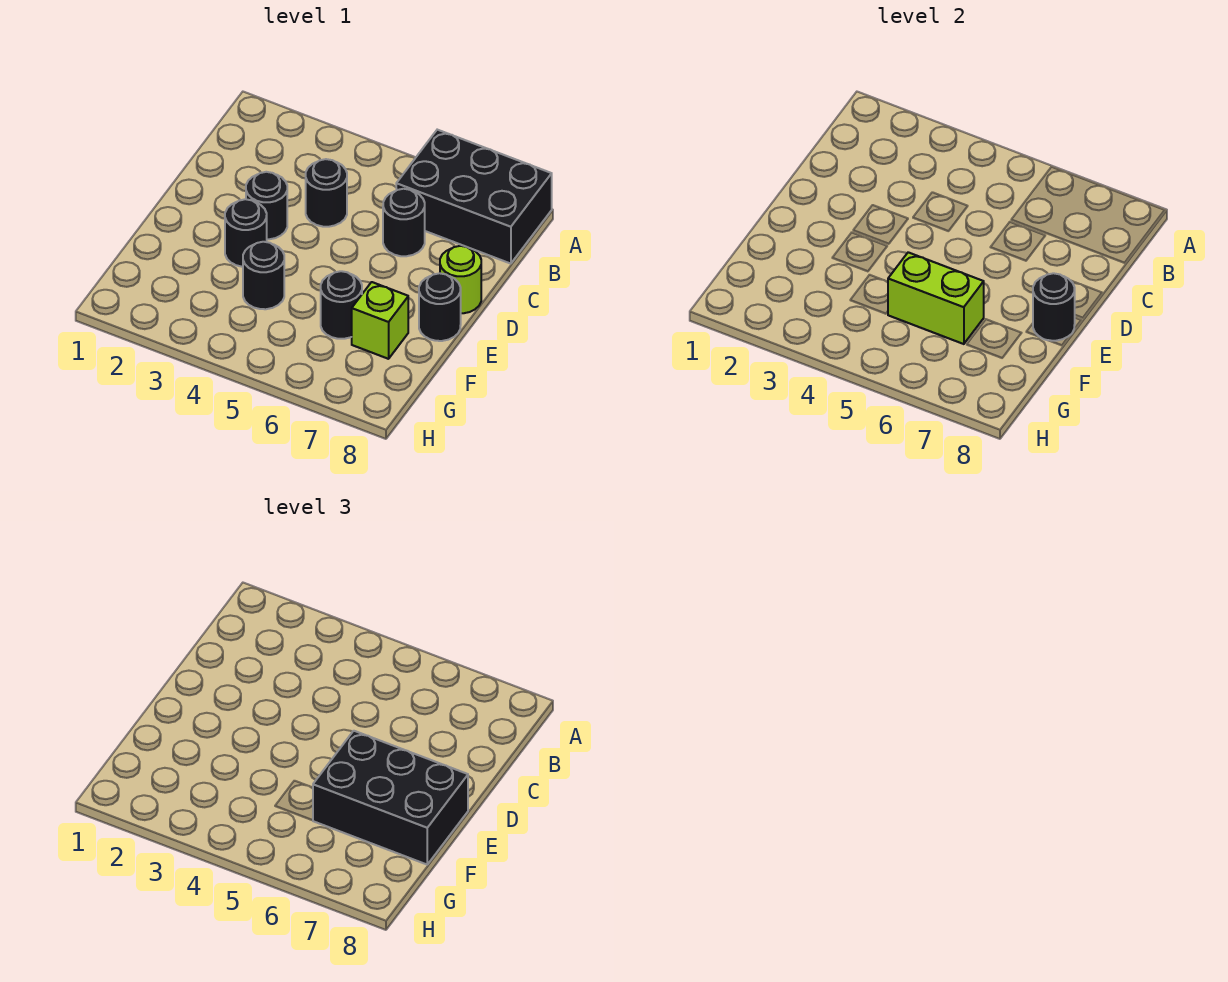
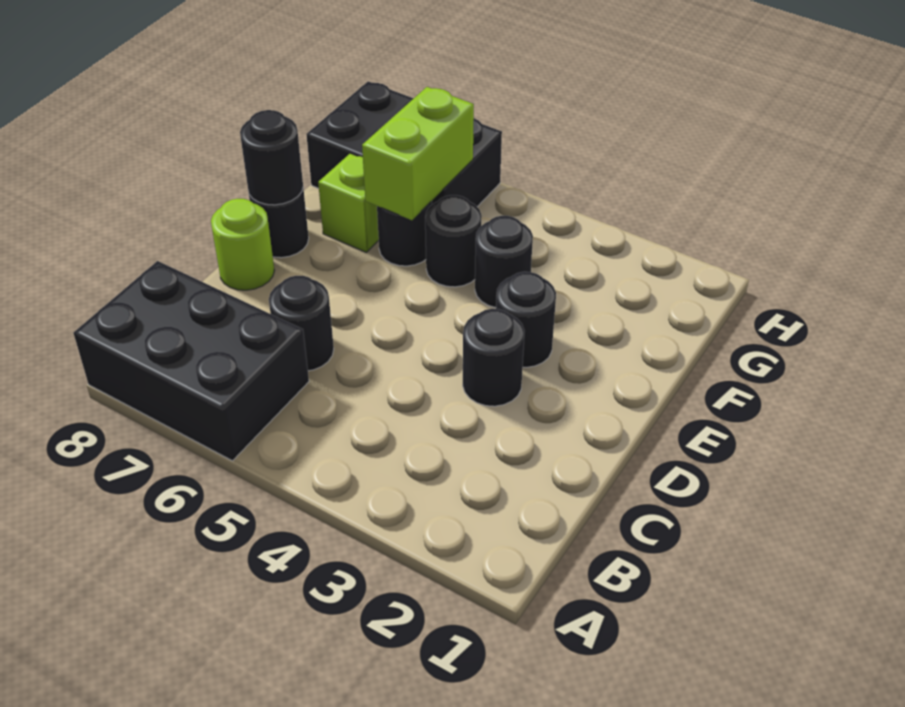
black round brick C4 level 1 -> black round brick F5 level 1
black brick E6:F8 level 3 -> black brick G6:H8 level 1
lime brick F5:F6 level 2 -> lime brick F6:G6 level 2

